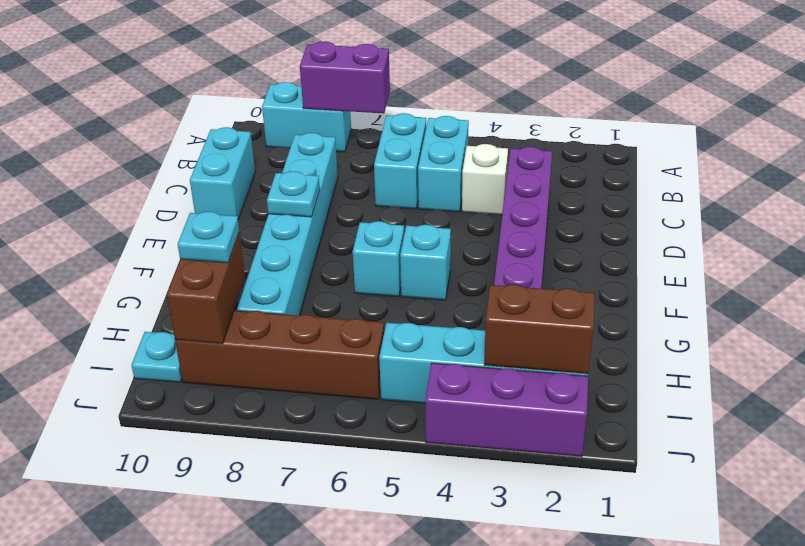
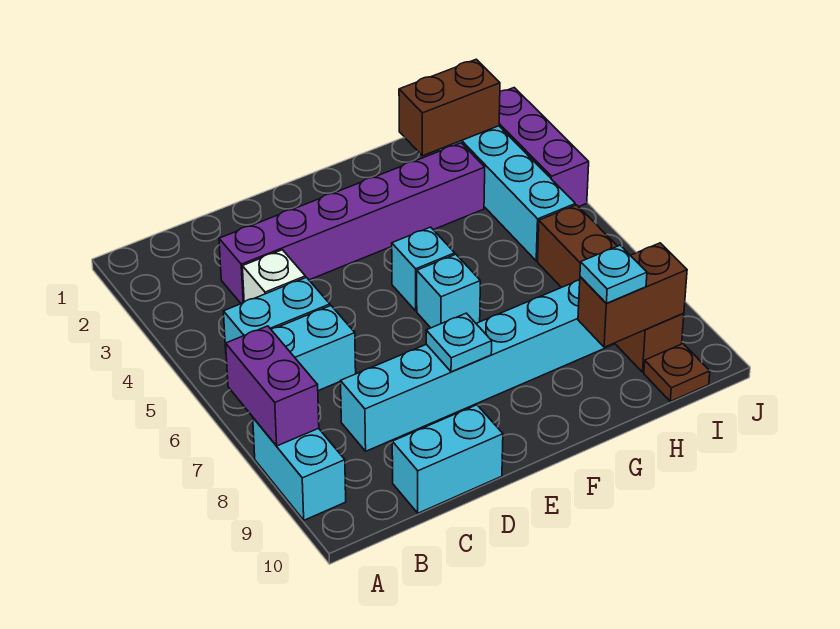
brown brick I2:I3 level 2 -> brown brick H2:I2 level 2
cyan plate I10 level 1 -> brown plate I10 level 1

